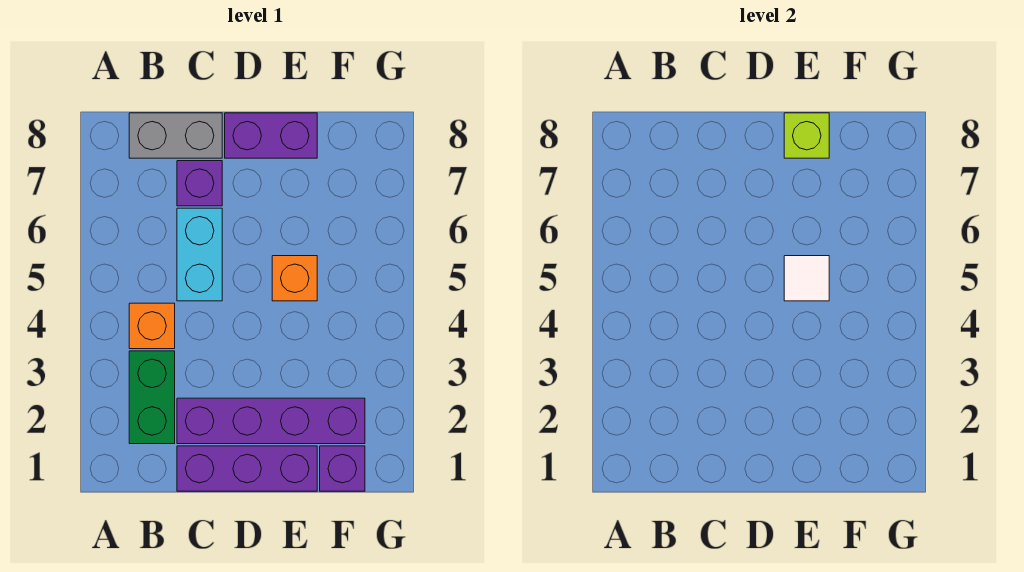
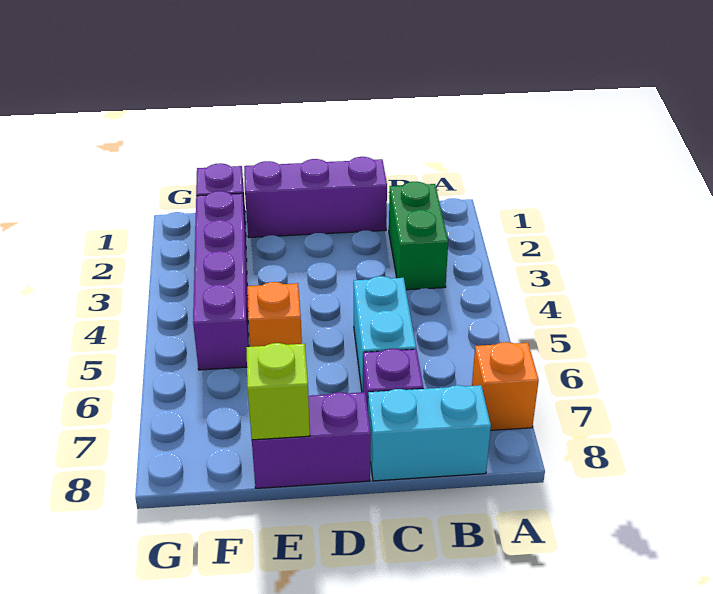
orange brick B4 level 1 -> orange brick A7 level 1
grey brick B8:C8 level 1 -> cyan brick B8:C8 level 1
purple brick C2:F2 level 1 -> purple brick F2:F5 level 1
white tile E5 level 2 -> none

